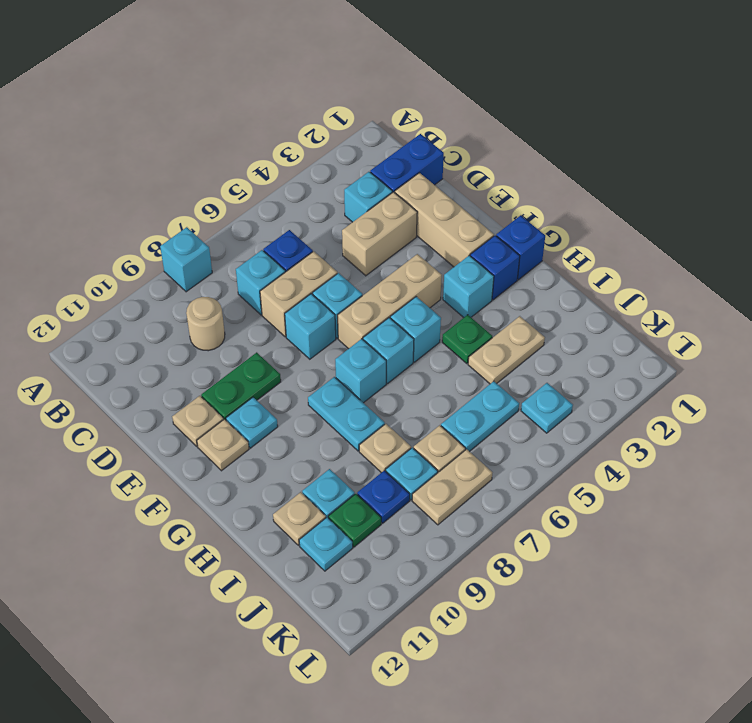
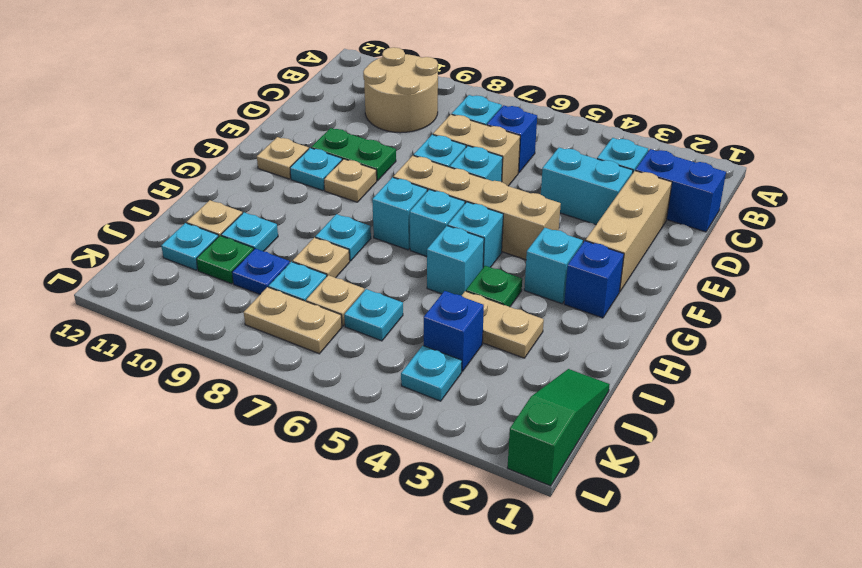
cyan brick A8 level 1 -> cyan brick H5 level 1
tan round brick C9 level 1 -> tan round brick B9:C10 level 1
tan brick D3:D4 level 1 -> cyan brick D3:D4 level 1
tan plate E11 level 1 -> tan plate F9 level 1
tan brick F4:F6 level 1 -> tan brick F4:F7 level 1
blue brick G1 level 1 -> blue brick J4 level 1
cyan plate G8:H8 level 1 -> cyan plate H8 level 1
none -> green slope J1:L1 level 1 top L
cyan plate J5:J6 level 1 -> cyan plate J6 level 1

